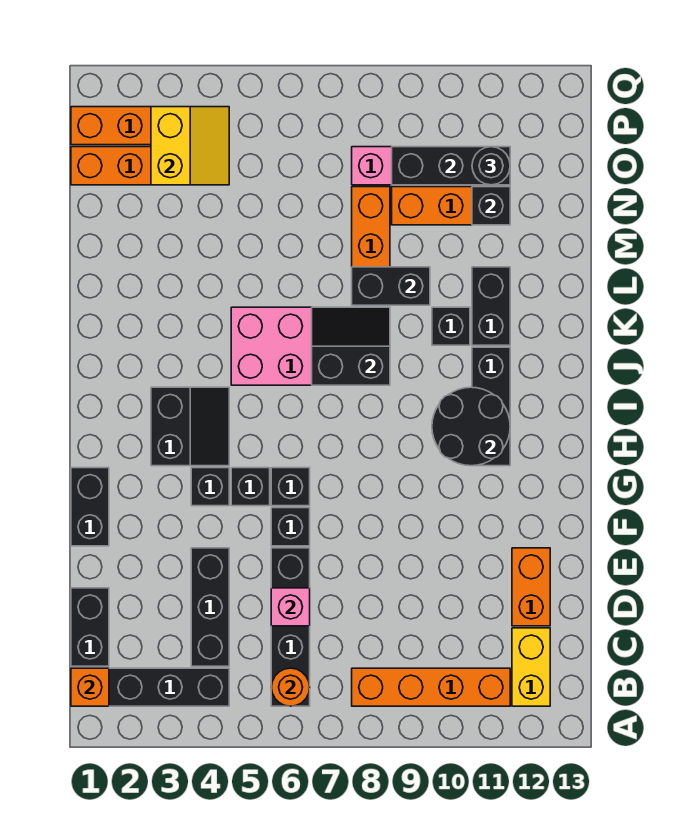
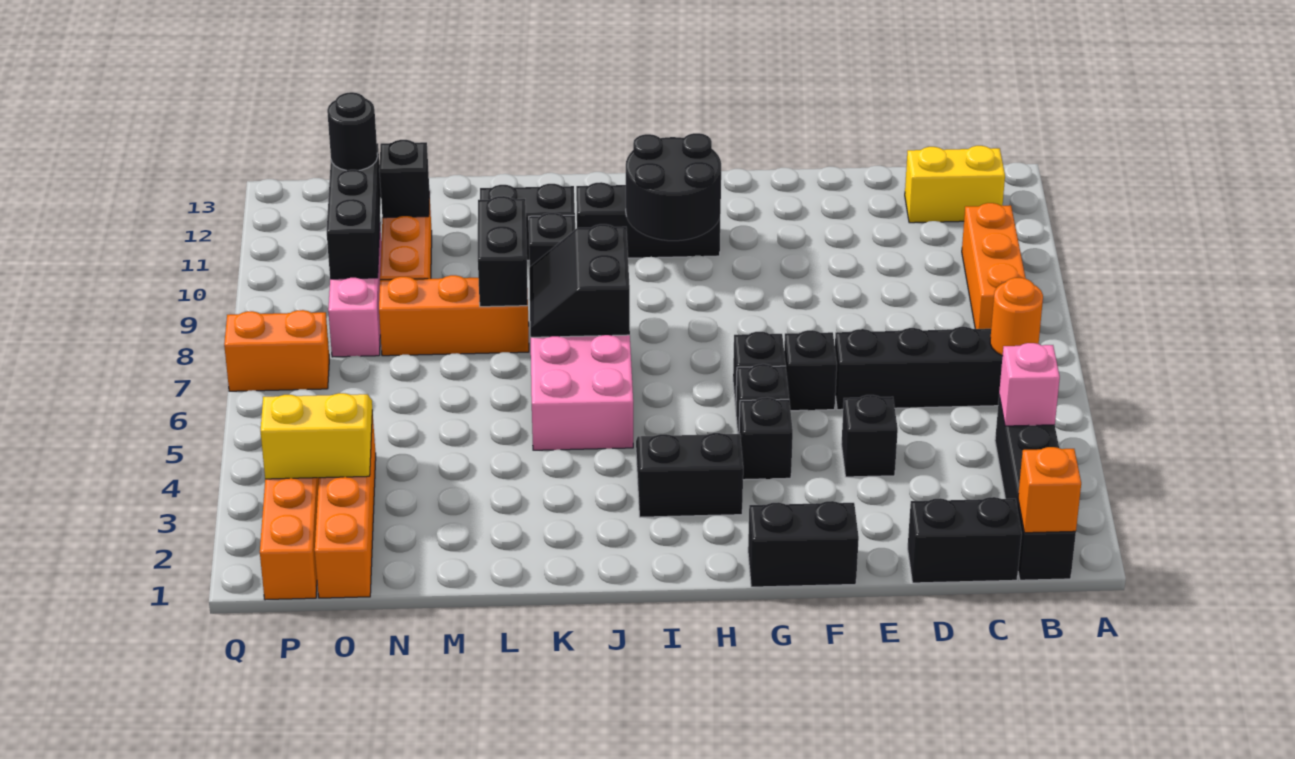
orange brick B8:B11 level 1 -> orange brick B8:B10 level 1
black brick C4:E4 level 1 -> black brick E4 level 1
pink brick D6 level 2 -> pink brick B4 level 2
orange brick D12:E12 level 1 -> orange brick P7:Q7 level 1

